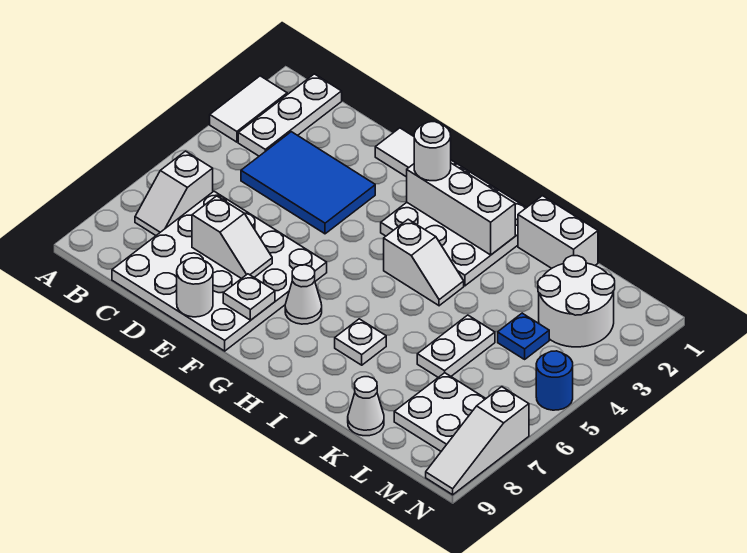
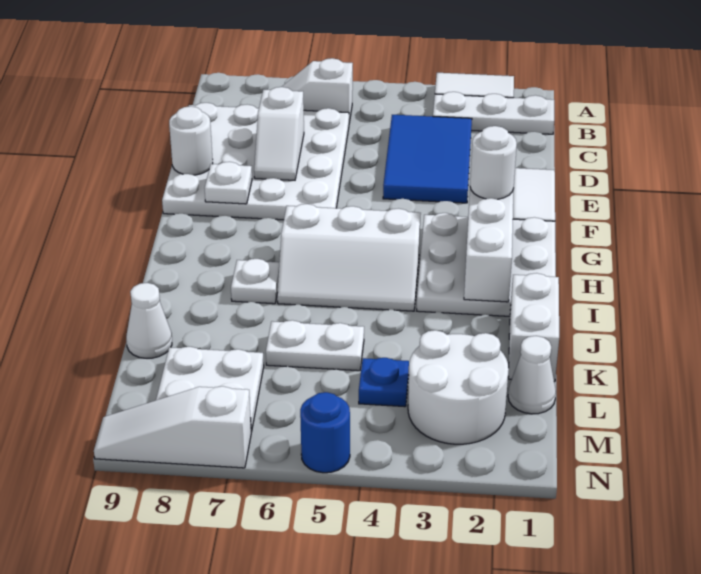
white cone G7 level 1 -> white cone L1 level 1
white slope H4:I4 level 1 top H -> white slope H4:I6 level 1 top H

